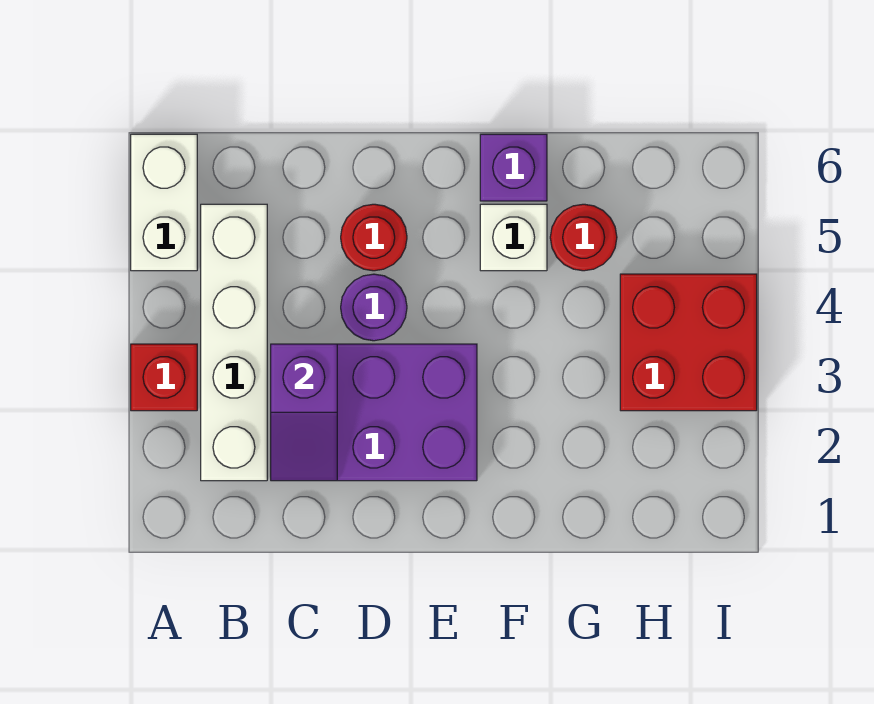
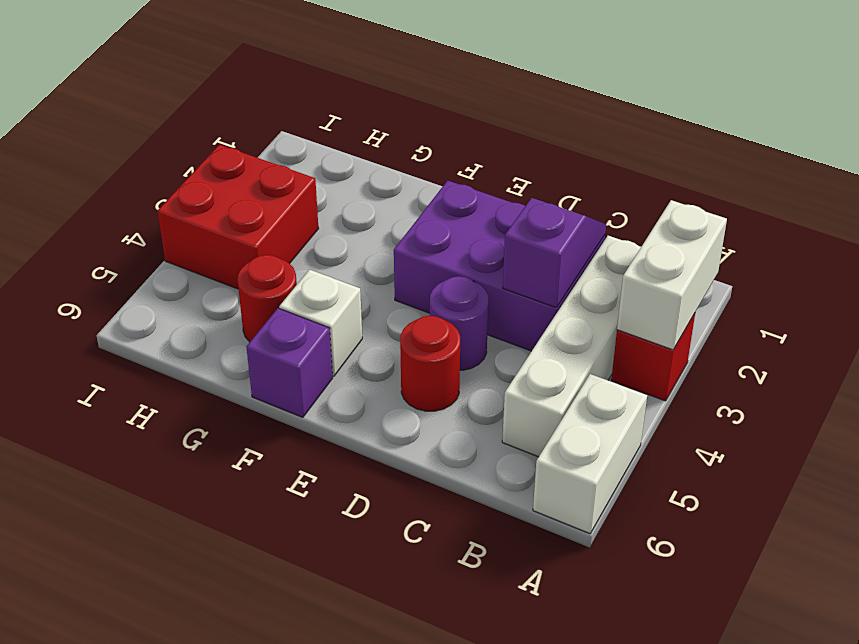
none -> white brick A2:A3 level 2

